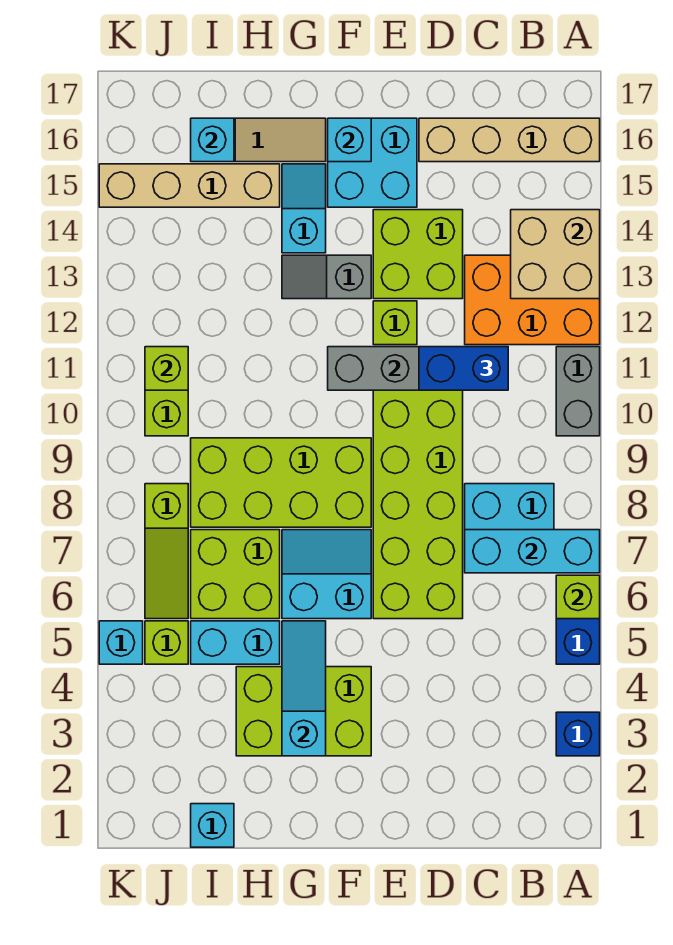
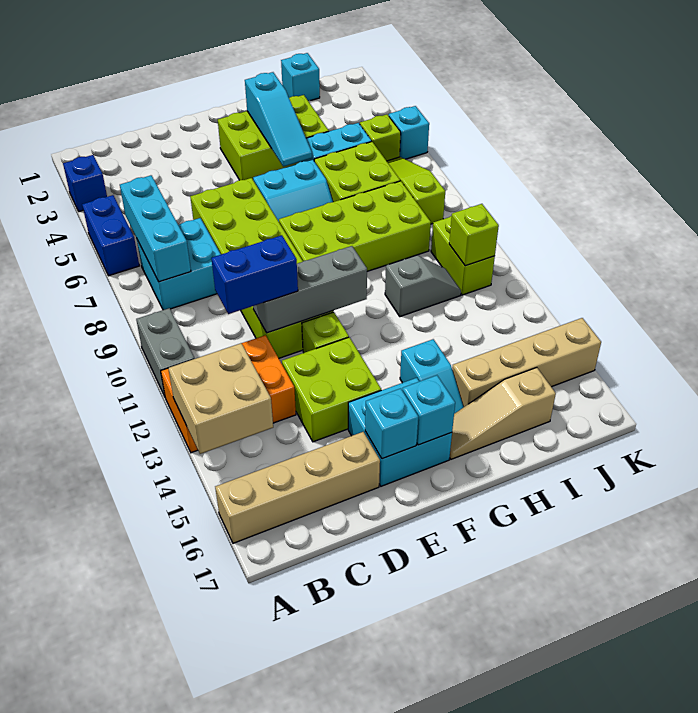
lime brick A6 level 2 -> none
cyan brick A7:C7 level 2 -> cyan brick B6:B8 level 2
grey slope F13:G13 level 1 top F -> grey slope H11:I11 level 1 top H
cyan brick I16 level 2 -> cyan brick E16 level 2

